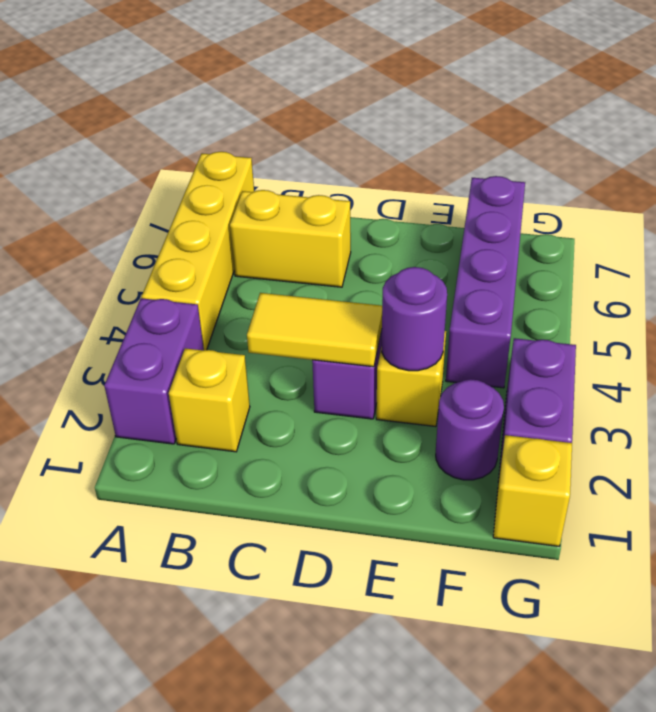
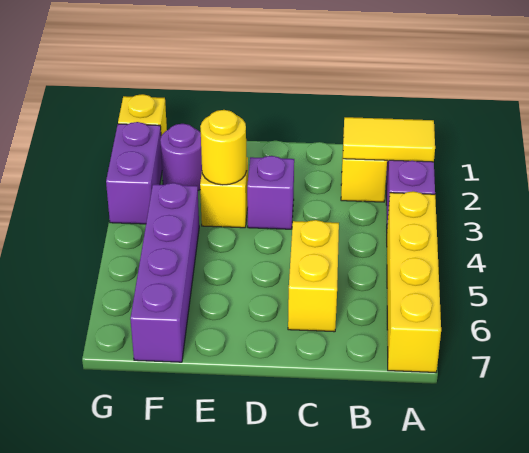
yellow brick B6:C6 level 1 -> yellow brick C5:C6 level 1
yellow tile C3:D3 level 2 -> yellow tile A2:B2 level 2
purple round brick E3 level 2 -> yellow round brick E3 level 2

